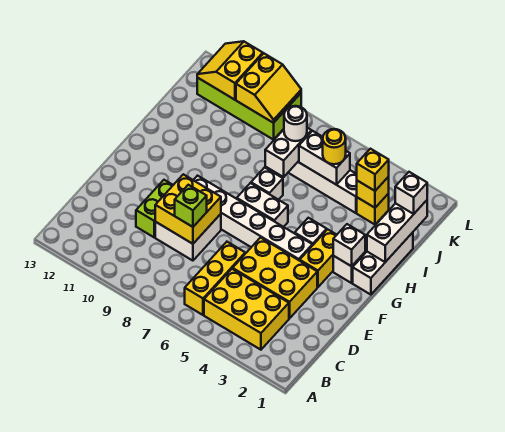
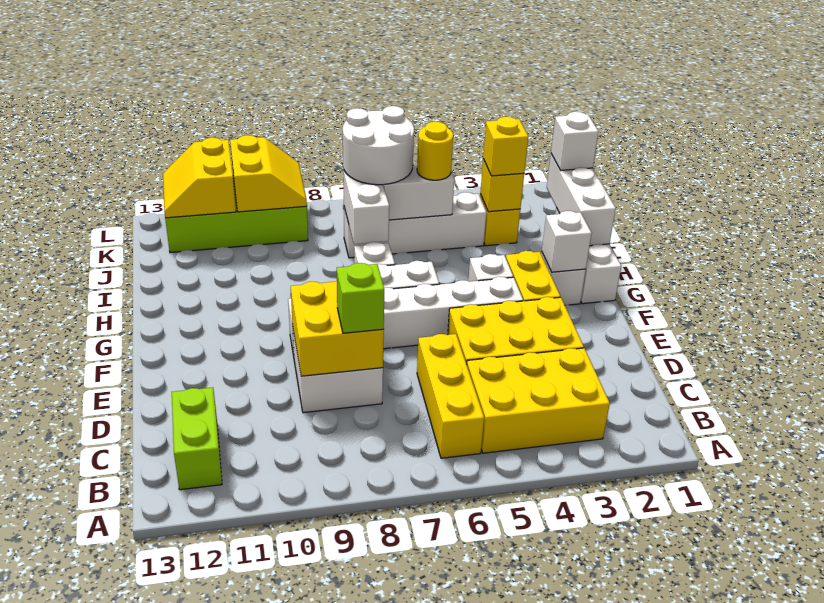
lime brick D10:E10 level 1 -> lime brick B12:C12 level 1
white round brick J7 level 3 -> white round brick J6:K7 level 3

